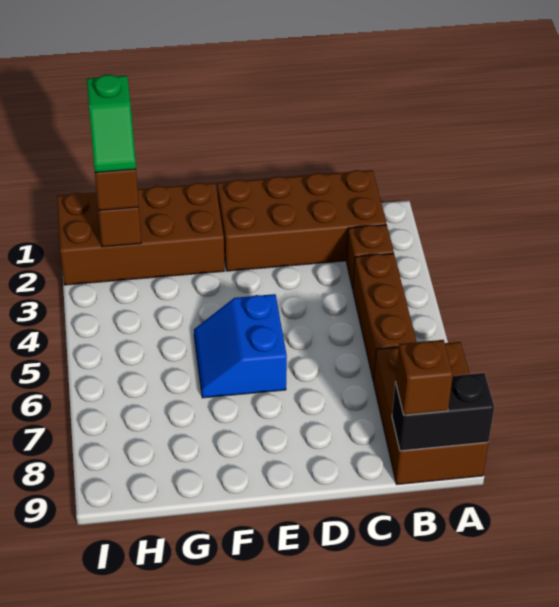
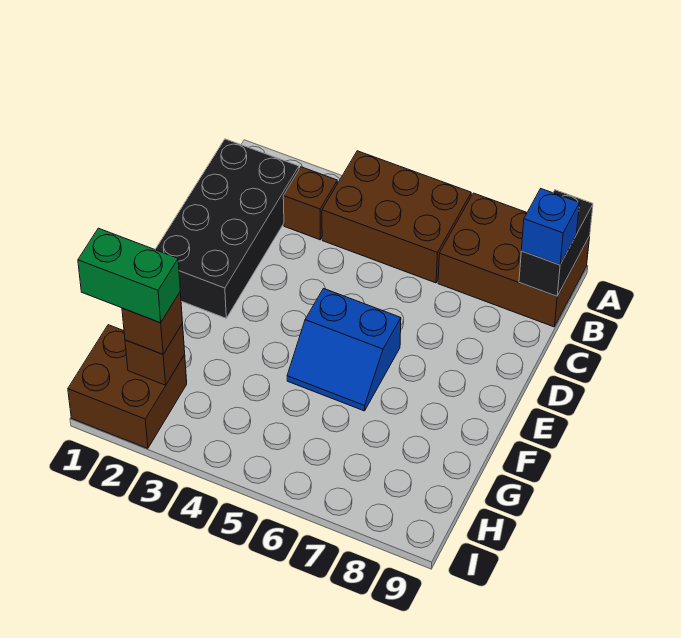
brown brick B1:E2 level 1 -> black brick B1:E2 level 1
brown brick B4:B6 level 1 -> brown brick A4:B6 level 1
brown brick B9 level 3 -> blue brick B9 level 3
brown brick F1:I2 level 1 -> brown brick H1:I2 level 1
green slope H1:H2 level 4 top 1 -> green brick H1:H2 level 4

